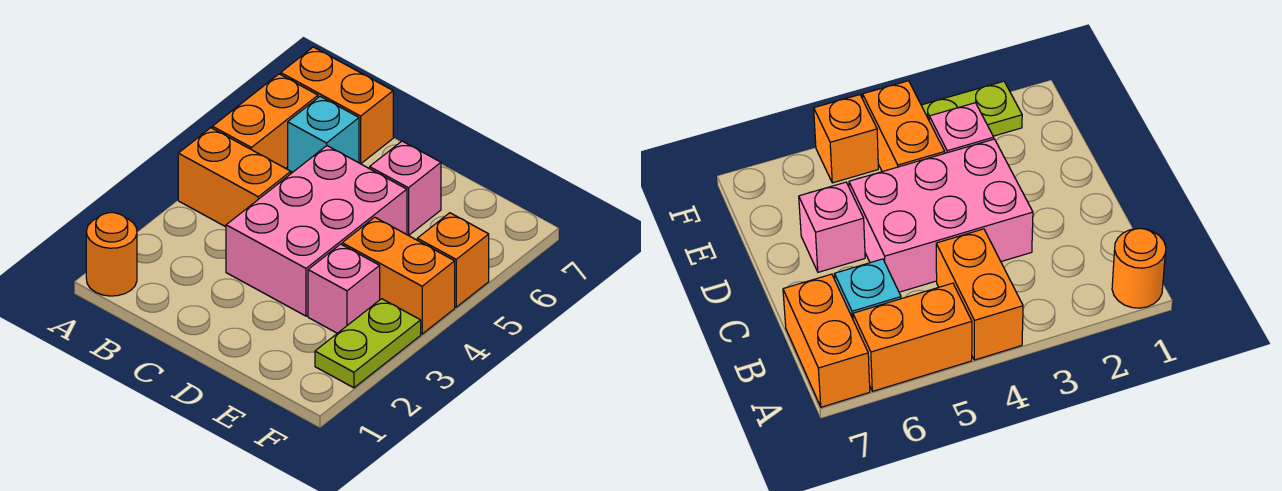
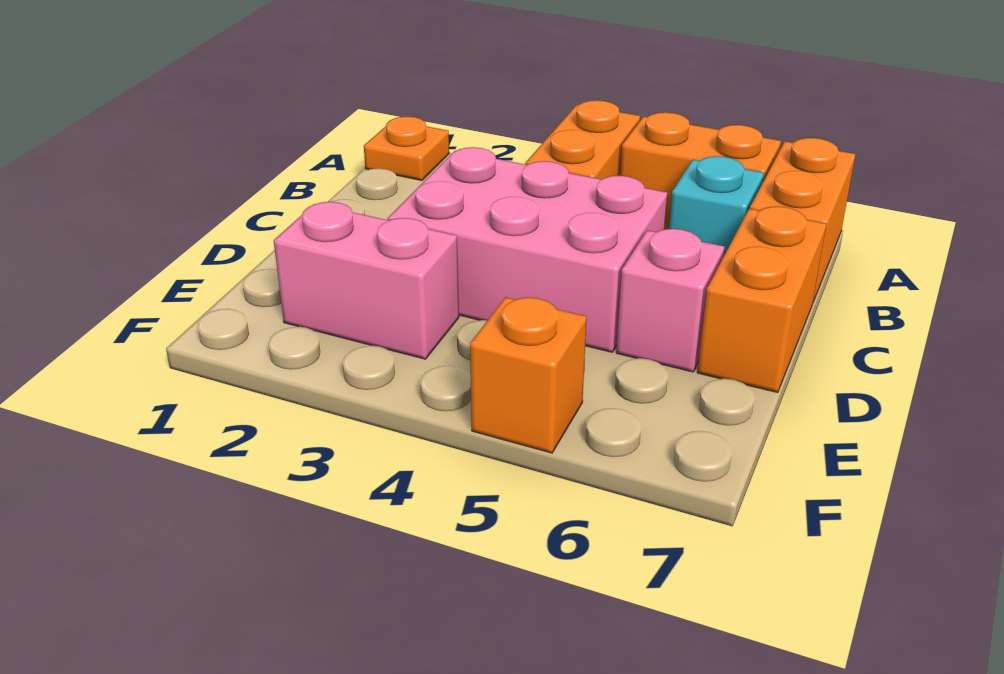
orange round brick A1 level 1 -> orange plate A1 level 1
pink brick E3 level 1 -> pink brick E2:E3 level 1
orange brick E4:F4 level 1 -> orange brick C7:D7 level 1
lime plate F2:F3 level 1 -> none

